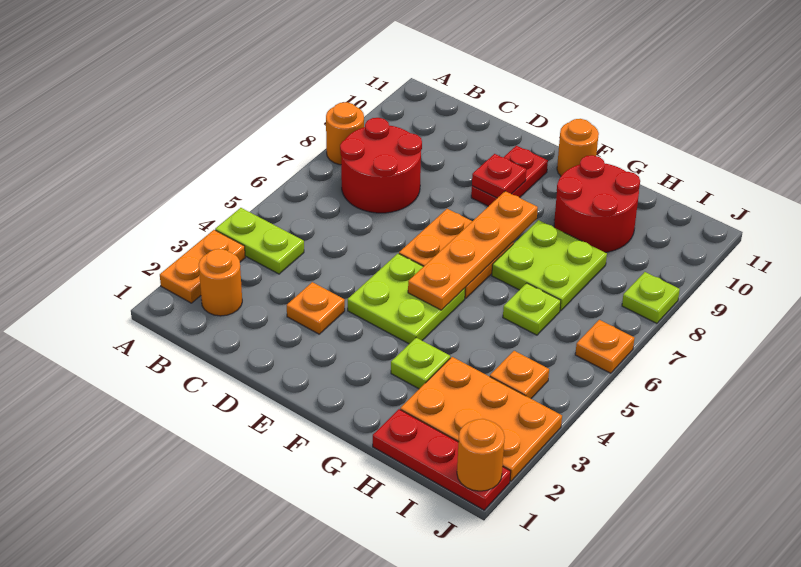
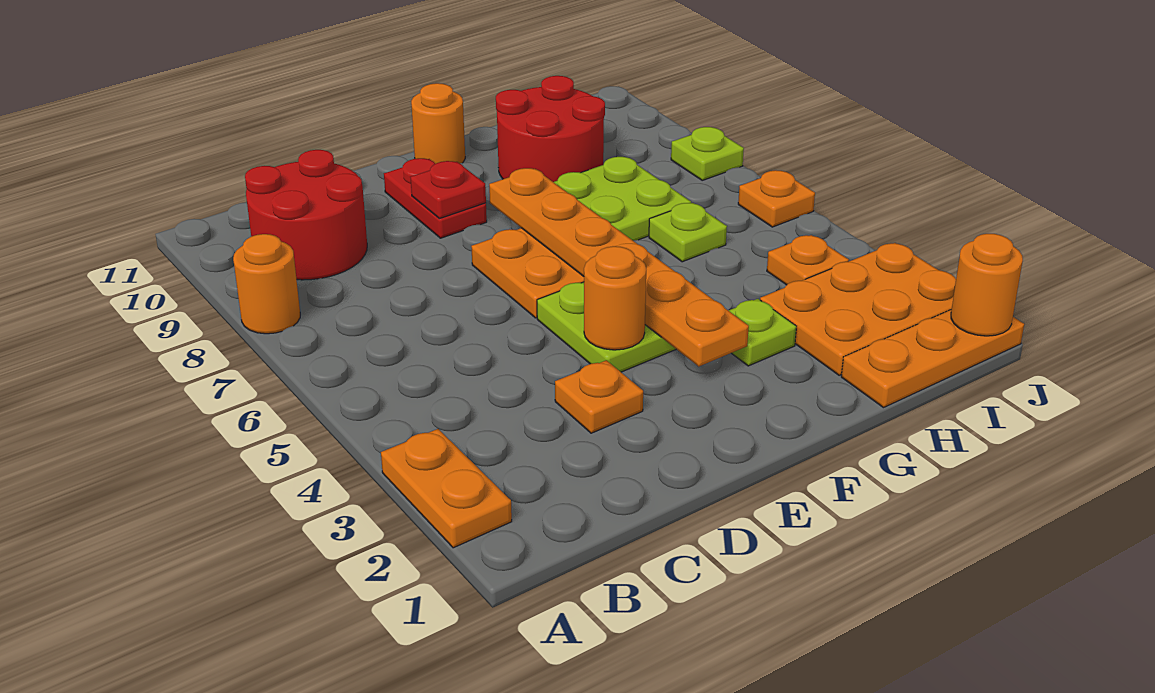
lime plate A4:B4 level 1 -> none
orange round brick B2 level 1 -> orange round brick E4 level 2
red round brick B7:C8 level 1 -> red round brick B9:C10 level 1
orange plate F5:F8 level 2 -> orange plate F3:F8 level 2
red plate H1:J1 level 1 -> orange plate H1:J1 level 1

